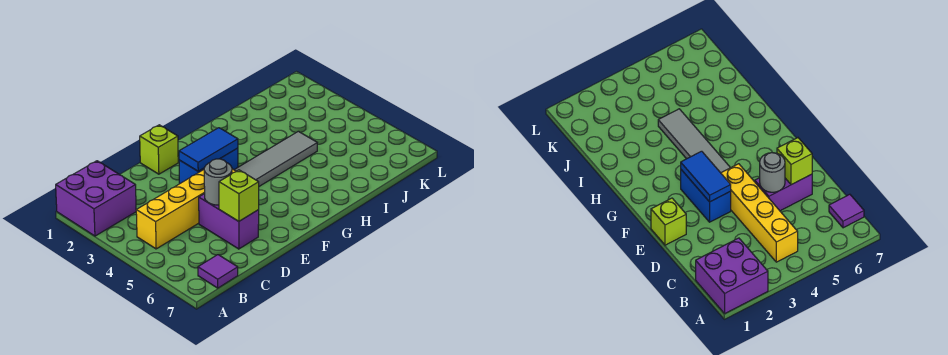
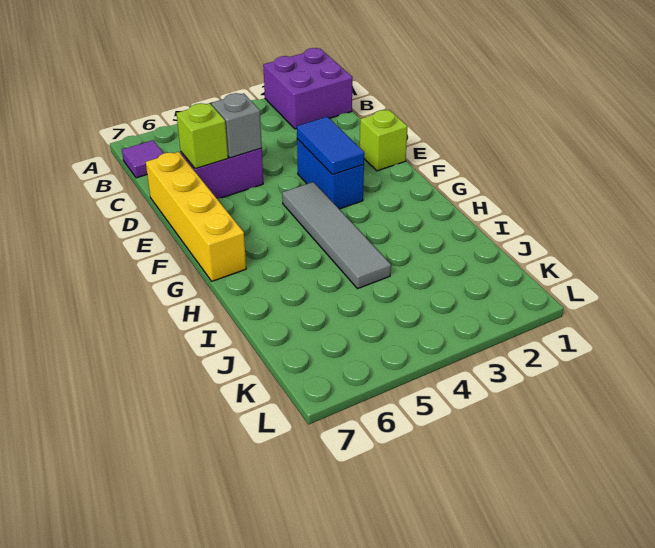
yellow brick B4:E4 level 1 -> yellow brick D7:G7 level 1
grey round brick D5 level 2 -> grey brick D5 level 2

